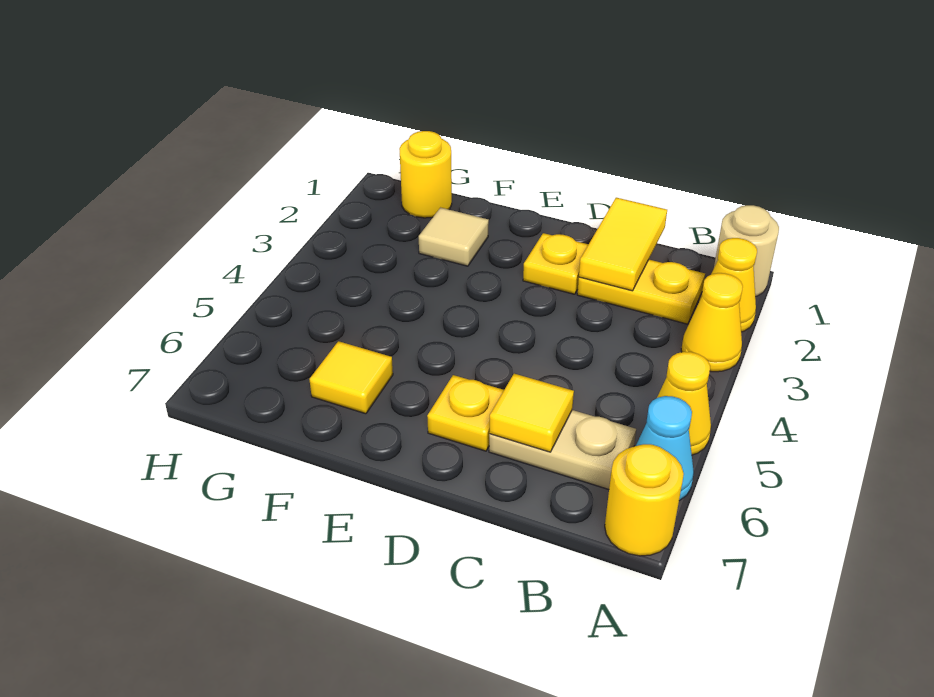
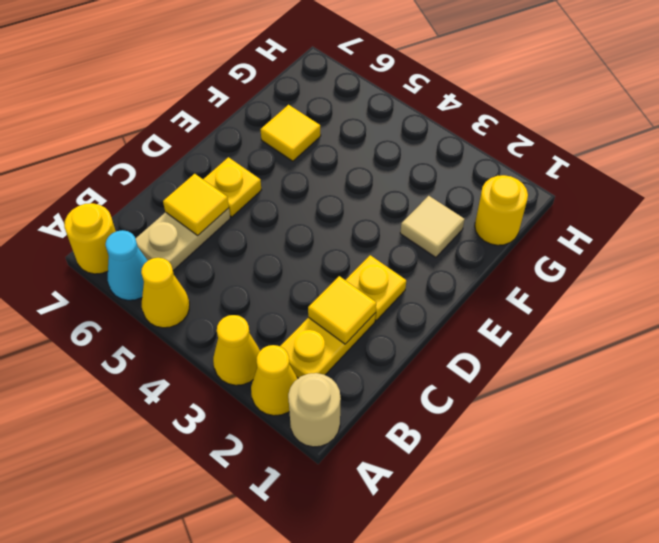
yellow tile C1:C2 level 2 -> yellow tile C2 level 2

